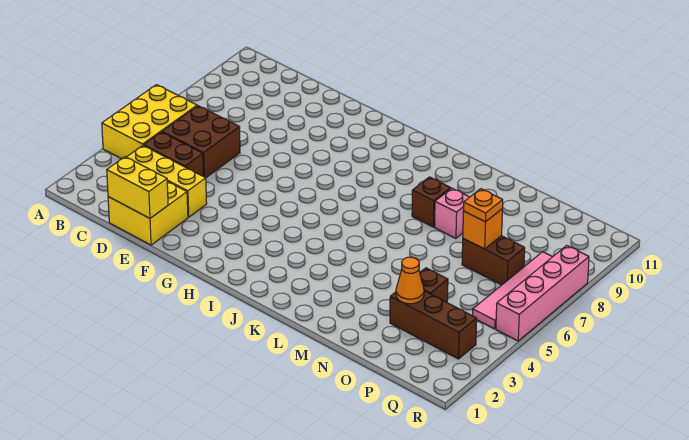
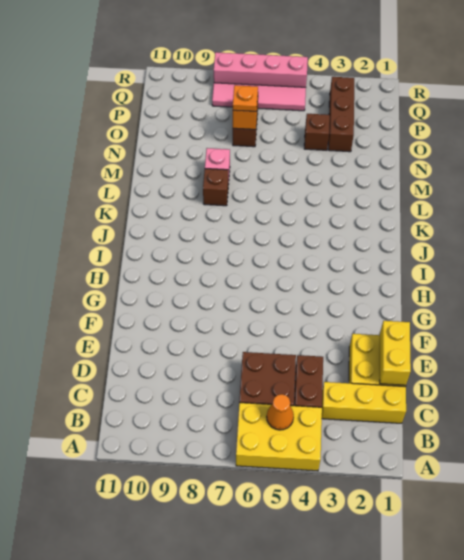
yellow brick C3:E3 level 1 -> yellow brick C1:C3 level 1
orange cone O3 level 2 -> orange cone B5 level 2

